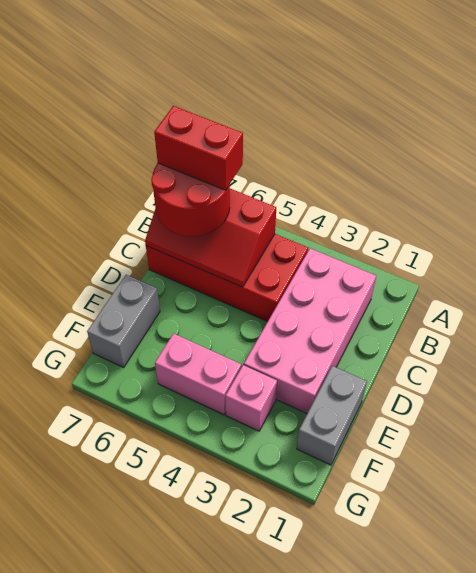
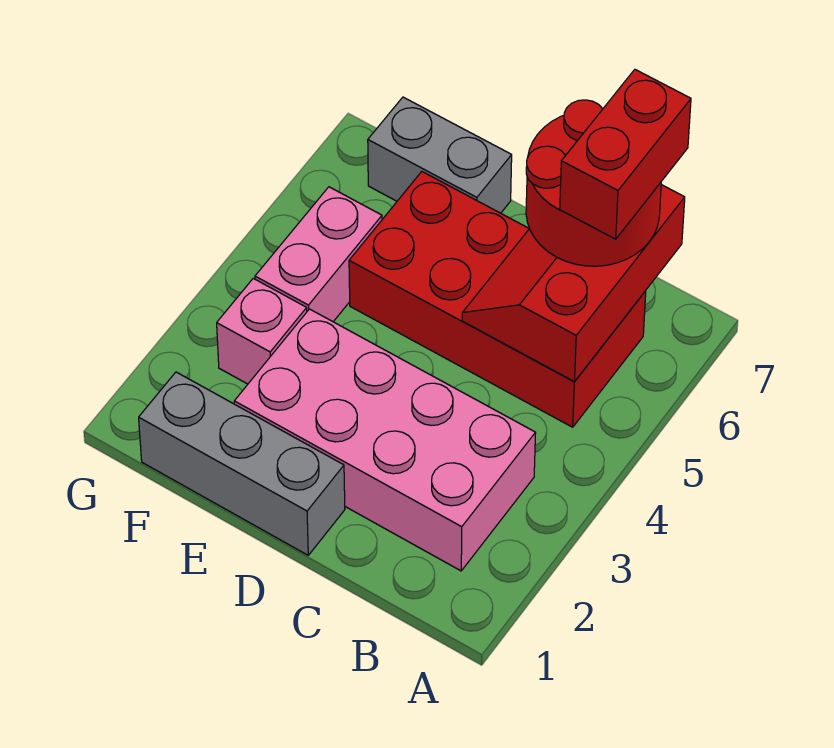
red brick B4:C7 level 1 -> red brick B5:E6 level 1
grey brick E1:F1 level 1 -> grey brick D1:F1 level 1

